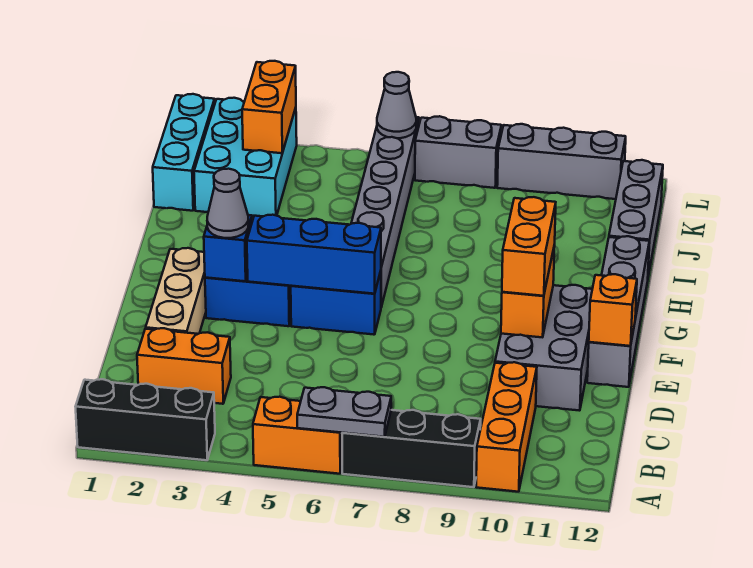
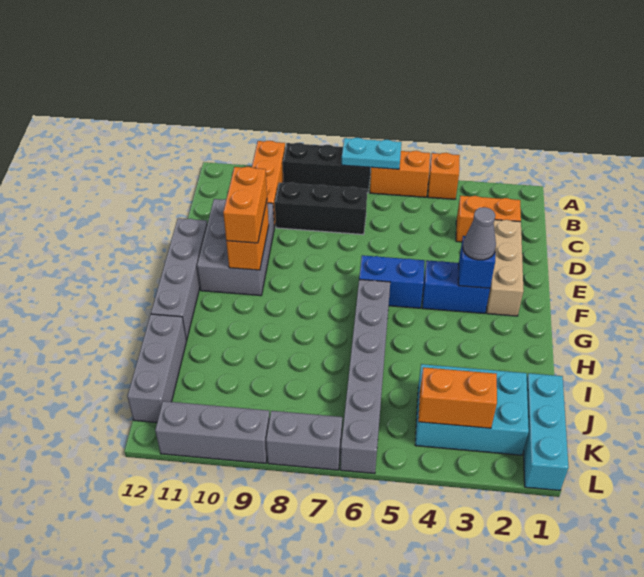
black brick A1:A3 level 1 -> black brick C7:C9 level 1
grey plate A6:A7 level 2 -> cyan plate A6:A7 level 2
orange brick E12 level 2 -> orange brick A4 level 1
blue brick F4:F6 level 2 -> none
cyan brick J2:L3 level 1 -> cyan brick J2:K4 level 1
orange brick K3:L3 level 2 -> orange brick K3:K4 level 2
grey cone L6 level 2 -> none

